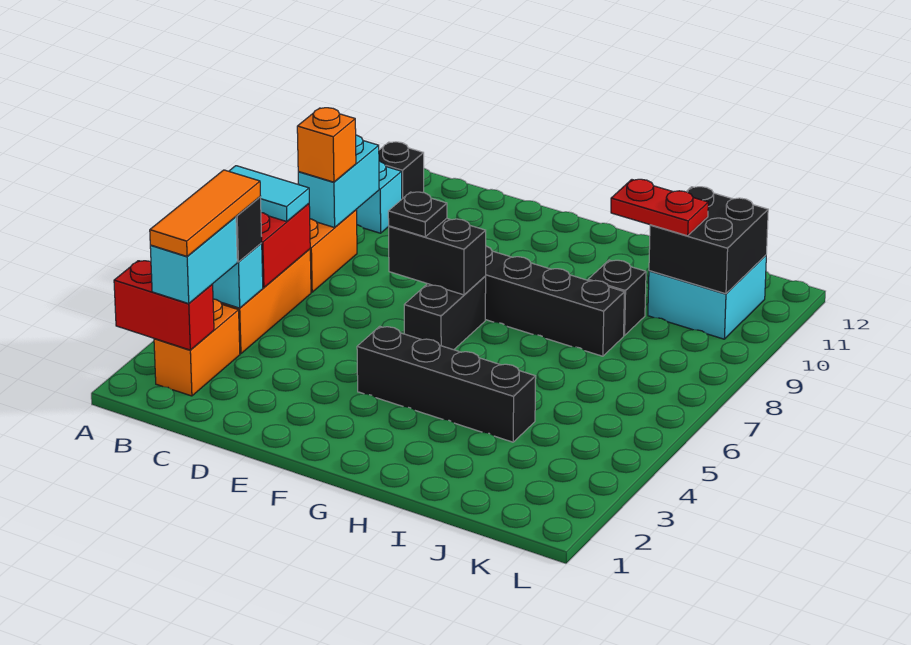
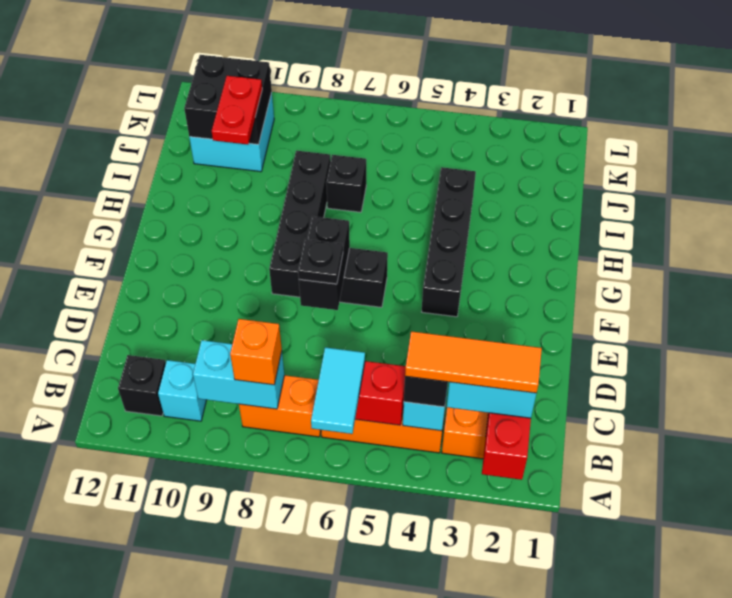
black brick I9 level 1 -> black brick I7 level 1

